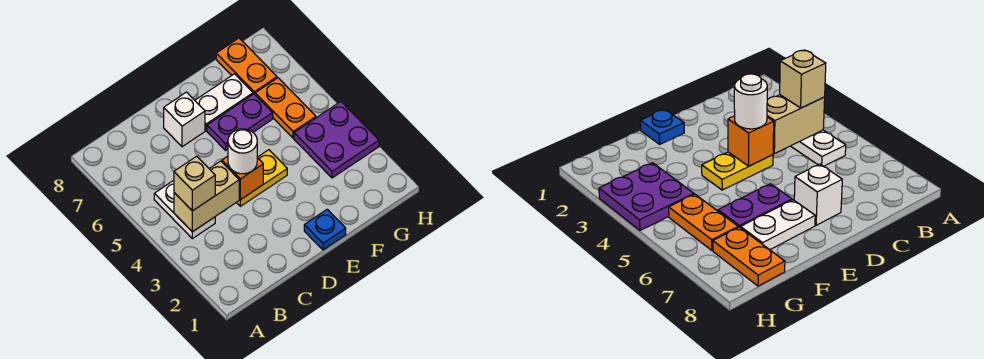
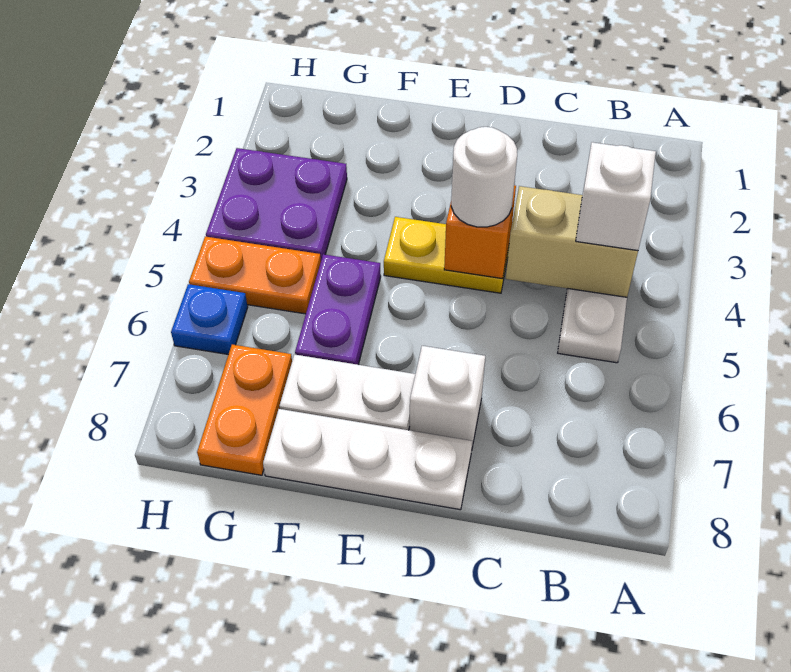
tan brick B4 level 3 -> white brick B4 level 3
none -> white plate D8:F8 level 1
blue plate E1 level 1 -> blue plate H6 level 1
purple plate E6:F6 level 1 -> purple plate F5:F6 level 1
orange plate G5:G6 level 1 -> orange plate G5:H5 level 1

